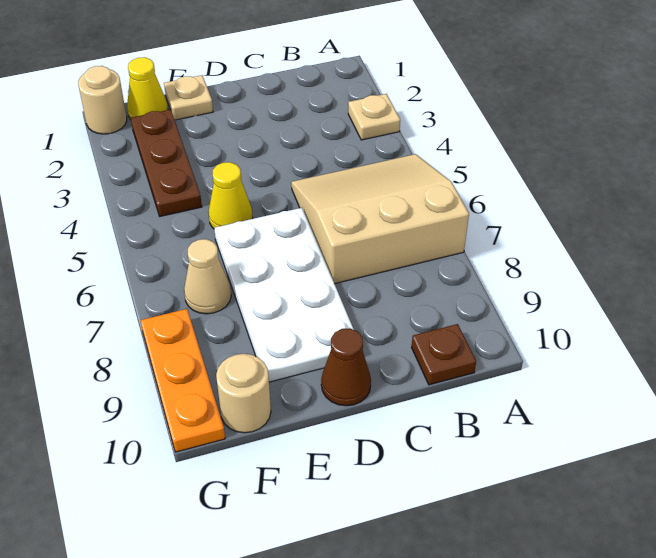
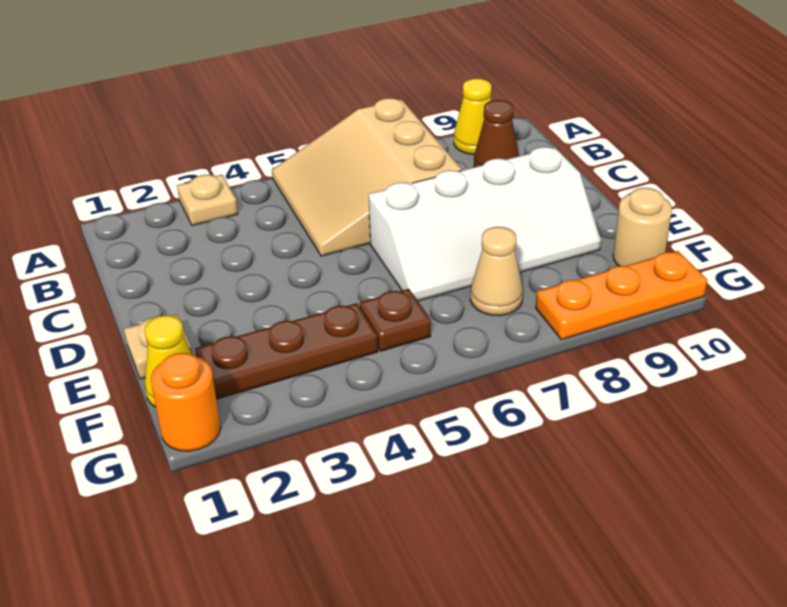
brown plate B10 level 1 -> brown plate F5 level 1
white plate D6:E9 level 1 -> white slope D6:E9 level 1 top D
brown cone D10 level 1 -> brown cone B9 level 1
yellow cone E5 level 1 -> yellow cone A9 level 1
tan round brick G1 level 1 -> orange round brick G1 level 1

